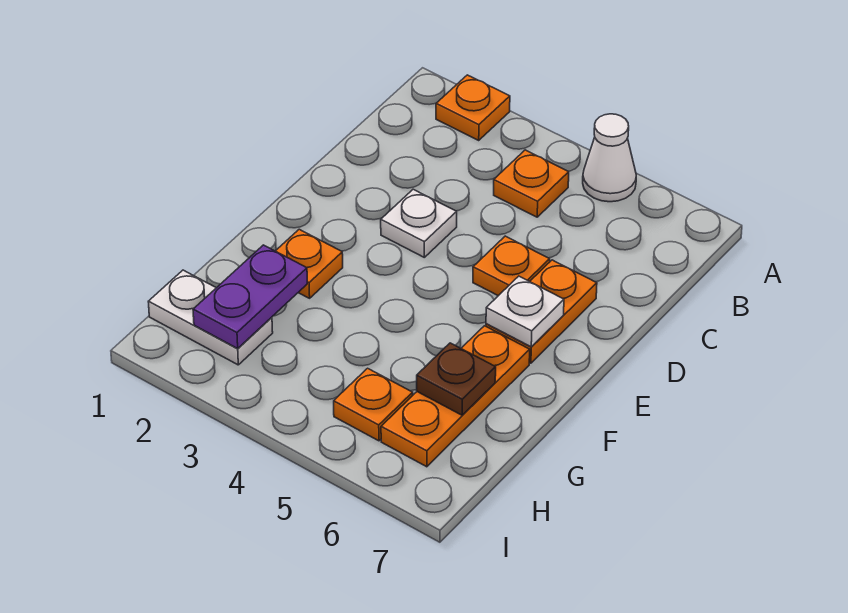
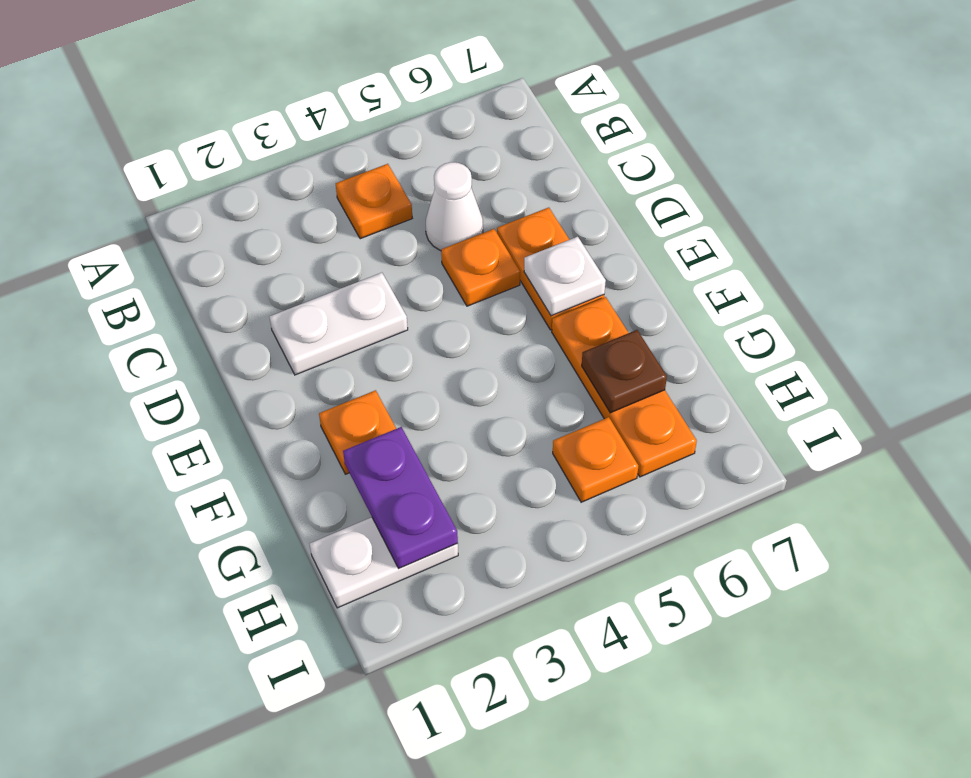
orange plate A2 level 1 -> none
white cone A5 level 1 -> white cone C5 level 1
white plate D3 level 1 -> white plate D2:D3 level 1

